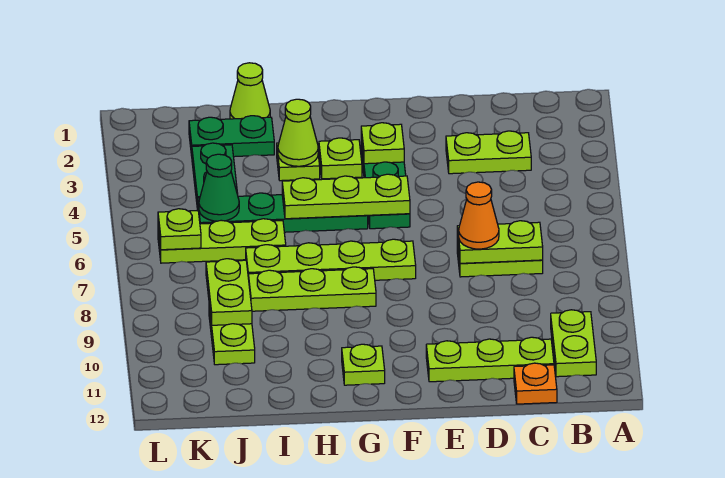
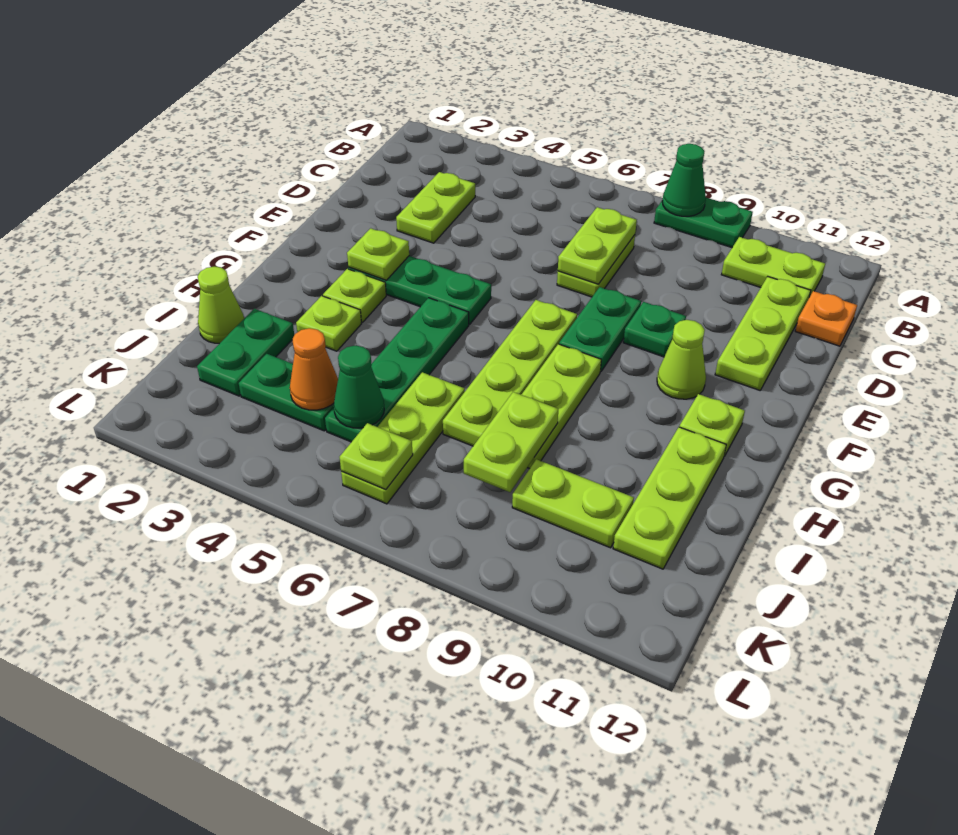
none -> green plate A8:A9 level 1
none -> green cone A8 level 2
orange cone D7 level 3 -> orange cone J4 level 2
none -> green plate E8:F8 level 1
none -> green plate E9 level 1
lime plate F5:H5 level 2 -> lime plate H11:J11 level 1
lime cone H3 level 2 -> lime cone F10 level 1
lime plate J8:J9 level 2 -> lime plate I8:J8 level 2

